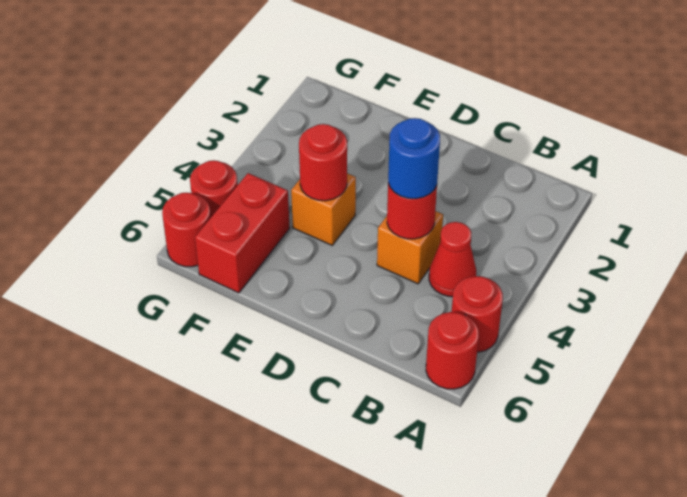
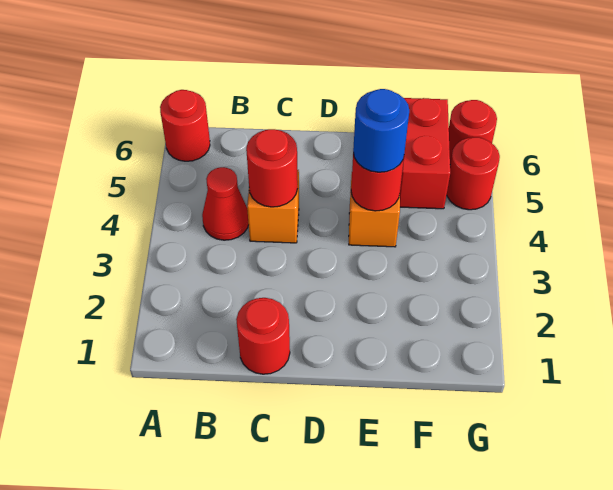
red round brick A5 level 1 -> red round brick C1 level 1
blue round brick C4 level 3 -> blue round brick E4 level 3

